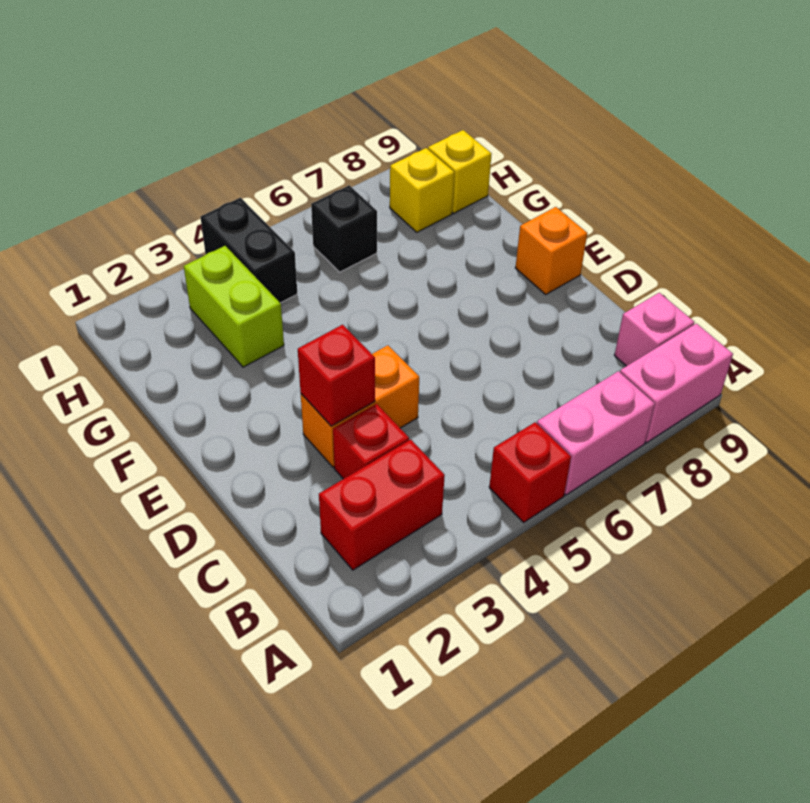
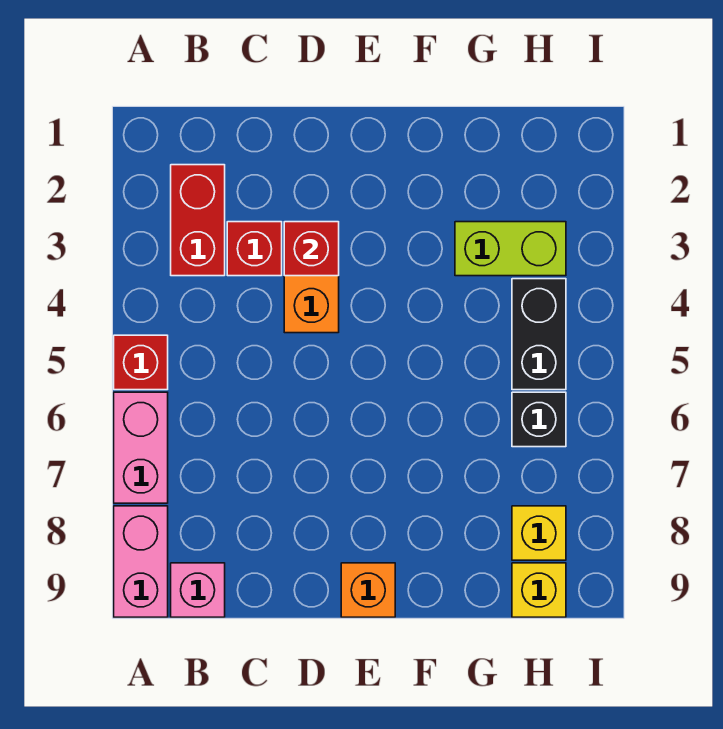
black brick H4:I4 level 1 -> black brick H4:H5 level 1

